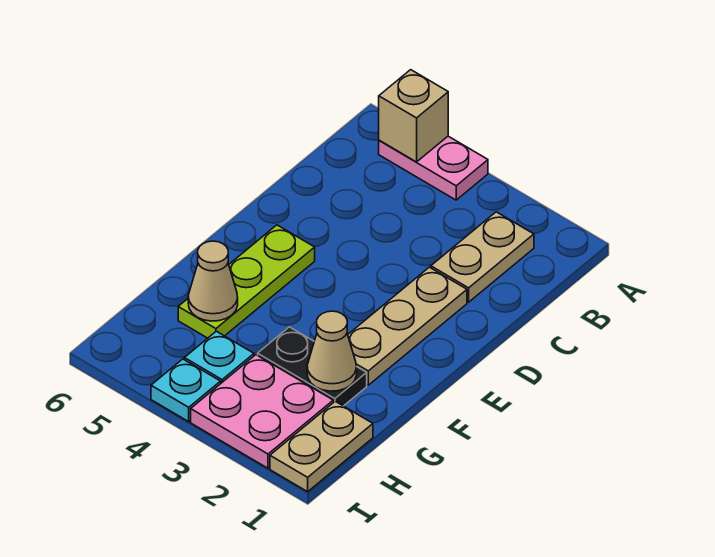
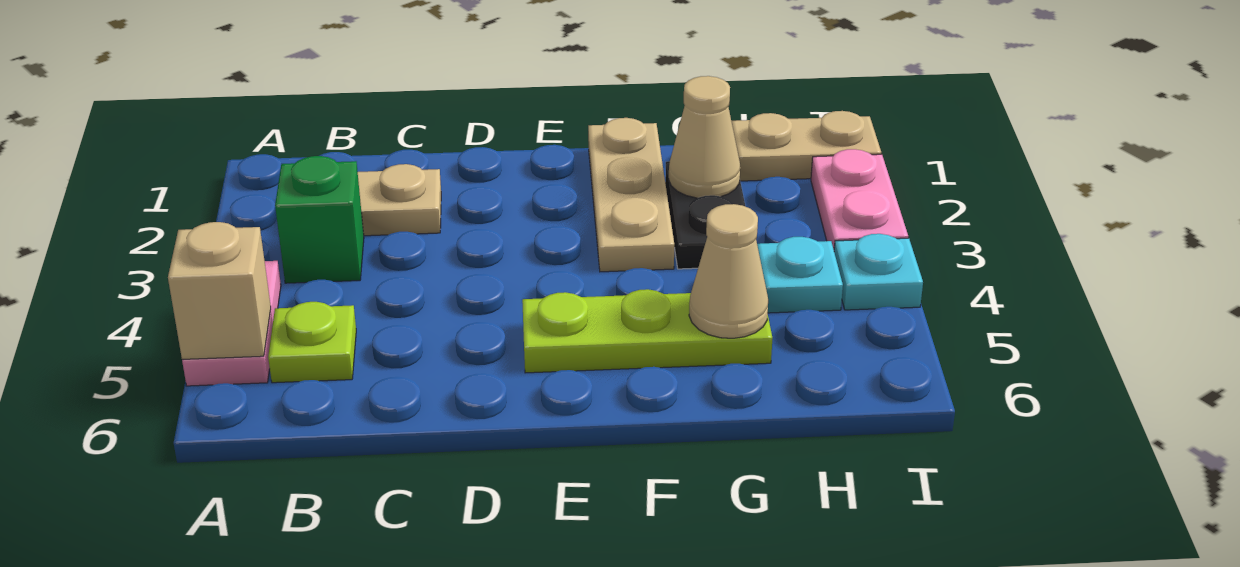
none -> green brick B3 level 1
none -> lime plate B5 level 1
tan plate D2:F2 level 1 -> tan plate F1:F3 level 1
pink plate H2:I3 level 1 -> pink plate I2:I3 level 1

